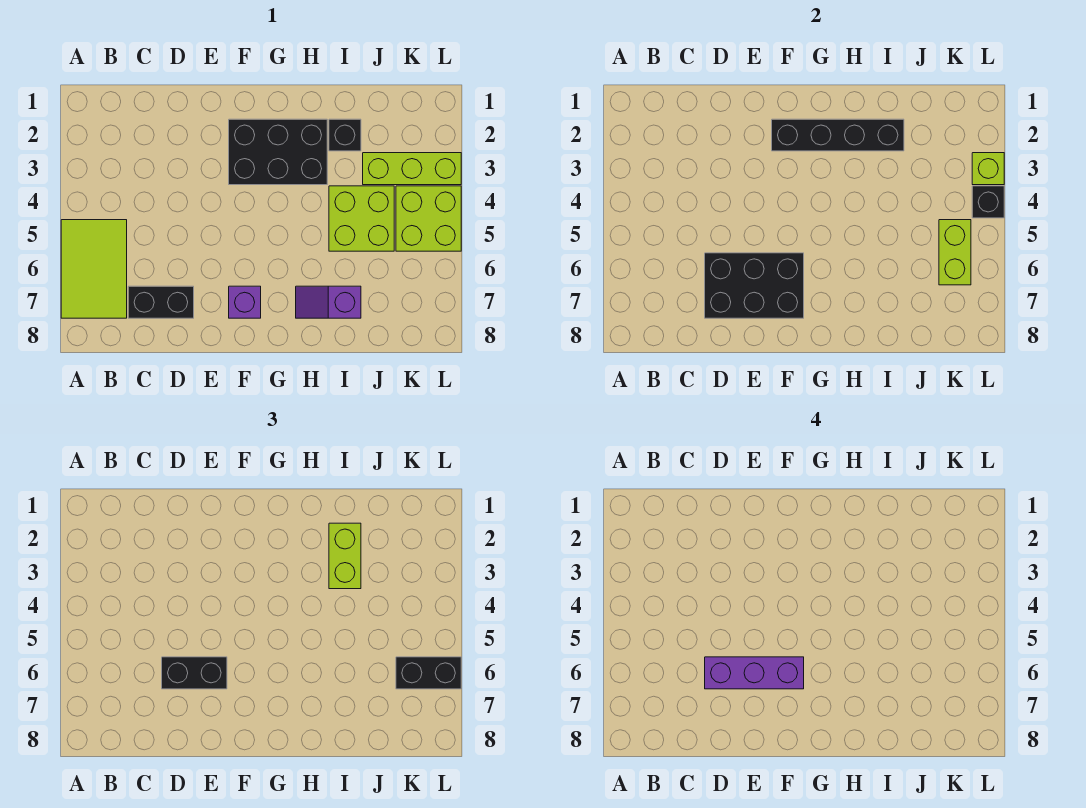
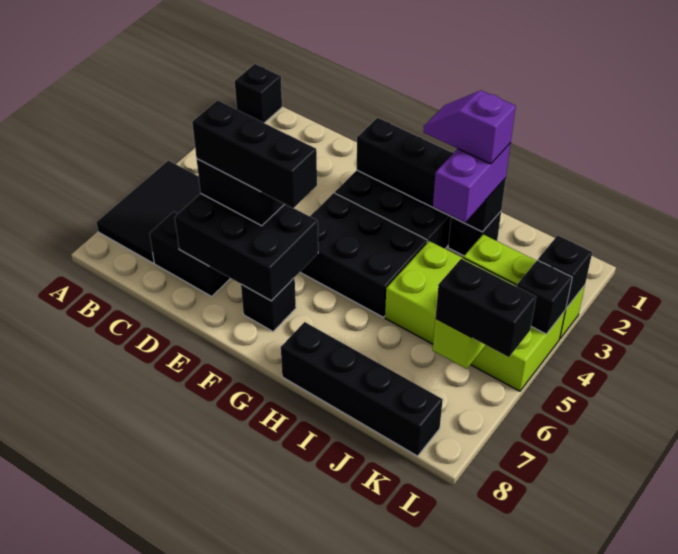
none -> black brick A1 level 1
lime tile A5:B7 level 1 -> black tile A5:B7 level 1
purple brick D6:F6 level 4 -> black brick D6:F6 level 4
none -> black brick F4:H5 level 1
purple brick F7 level 1 -> black brick F7 level 1
purple slope H7:I7 level 1 top I -> purple slope H2:I2 level 4 top I
none -> black brick H8:K8 level 1
lime brick I2:I3 level 3 -> purple brick I2:I3 level 3
lime brick L3 level 2 -> black brick L3 level 2

